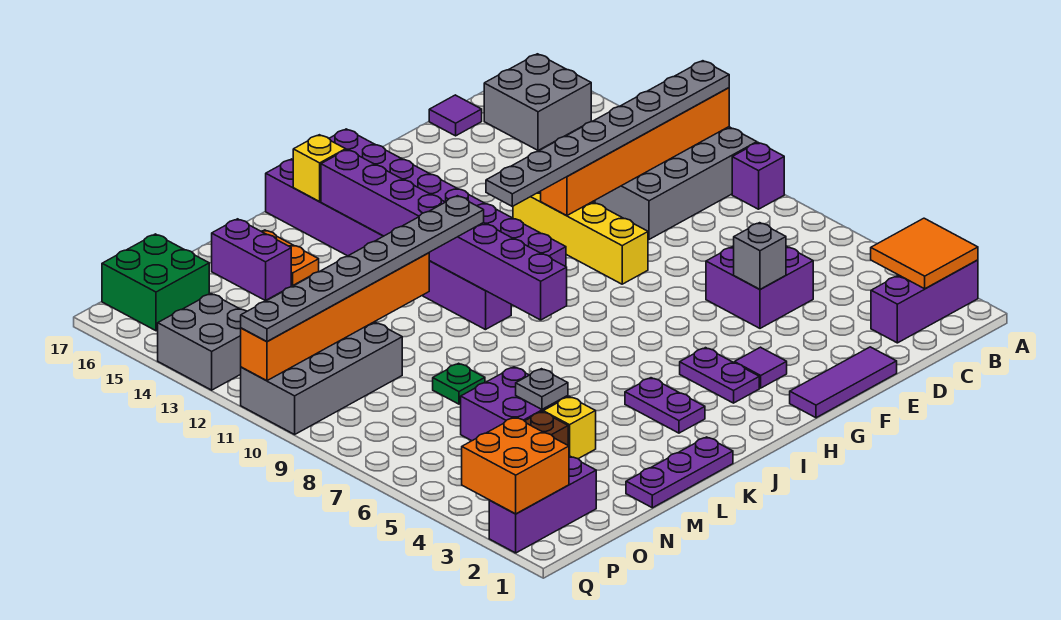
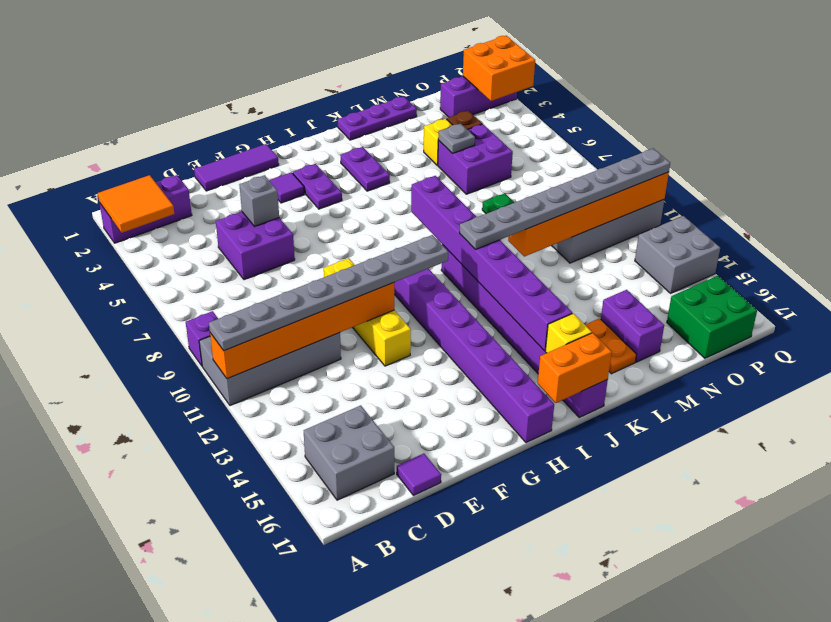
none -> orange brick I17:J17 level 2

